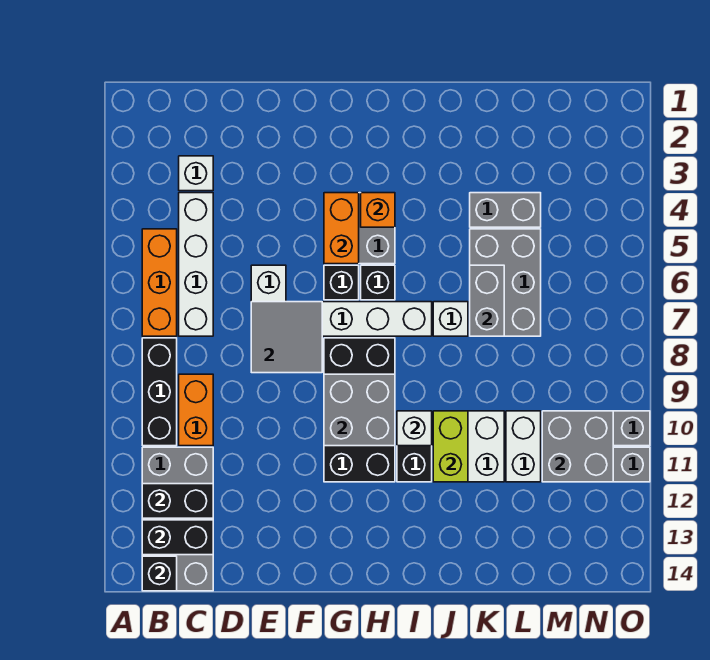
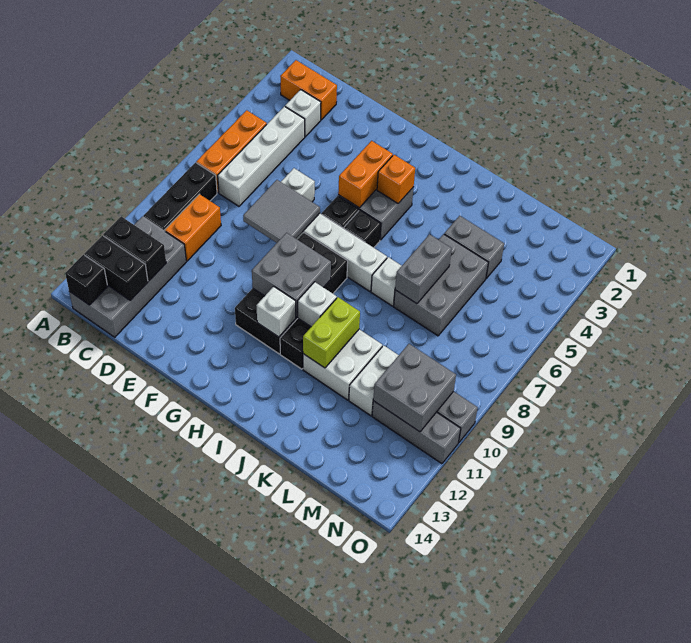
none -> orange brick B2:C2 level 1
none -> white brick H11 level 2

